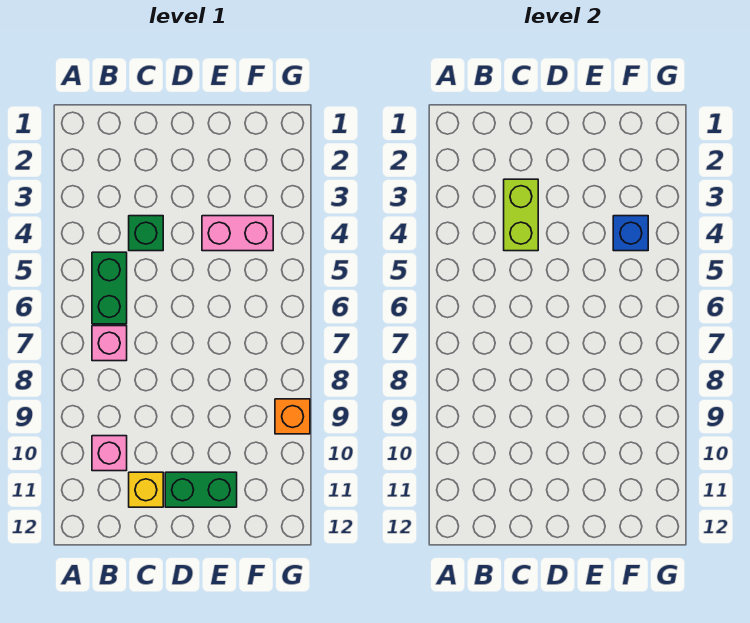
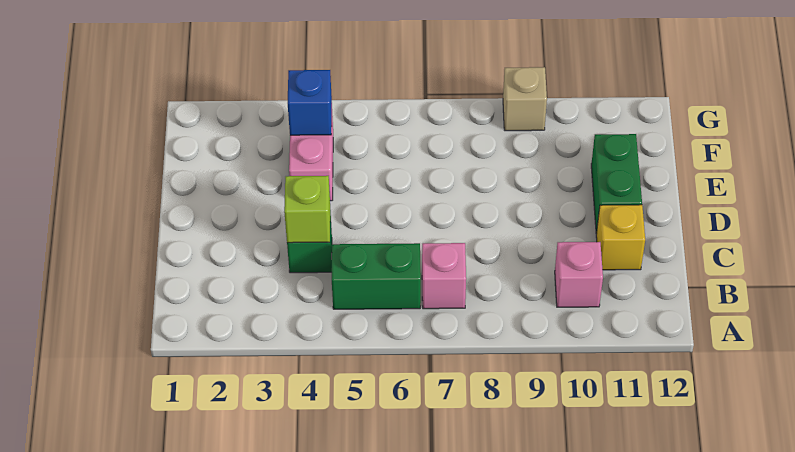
lime brick C3:C4 level 2 -> lime brick C4 level 2
orange brick G9 level 1 -> tan brick G9 level 1

